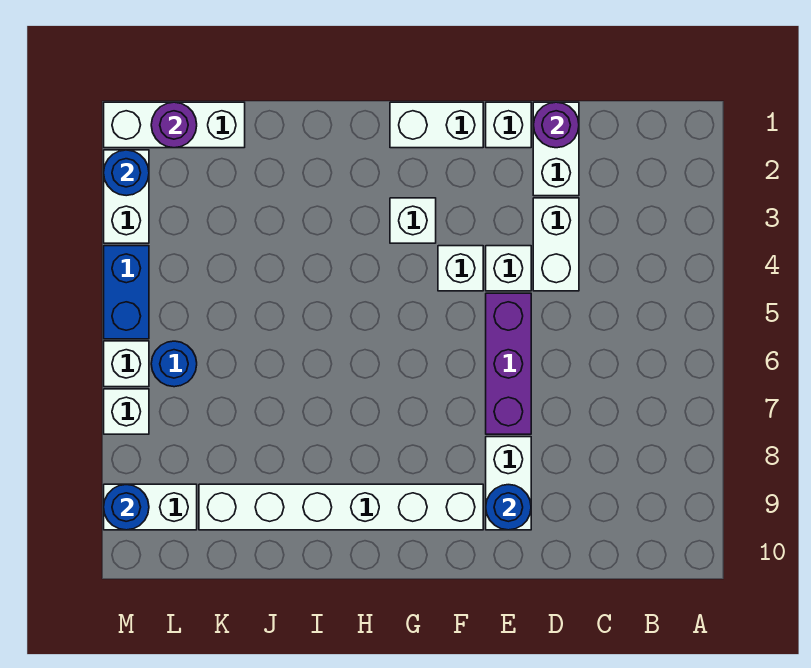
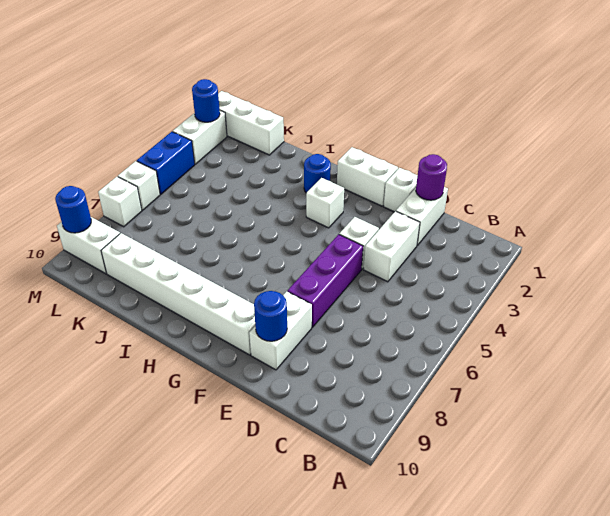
white brick F4 level 1 -> none
purple round brick L1 level 2 -> none
blue round brick L6 level 1 -> blue round brick H2 level 1

